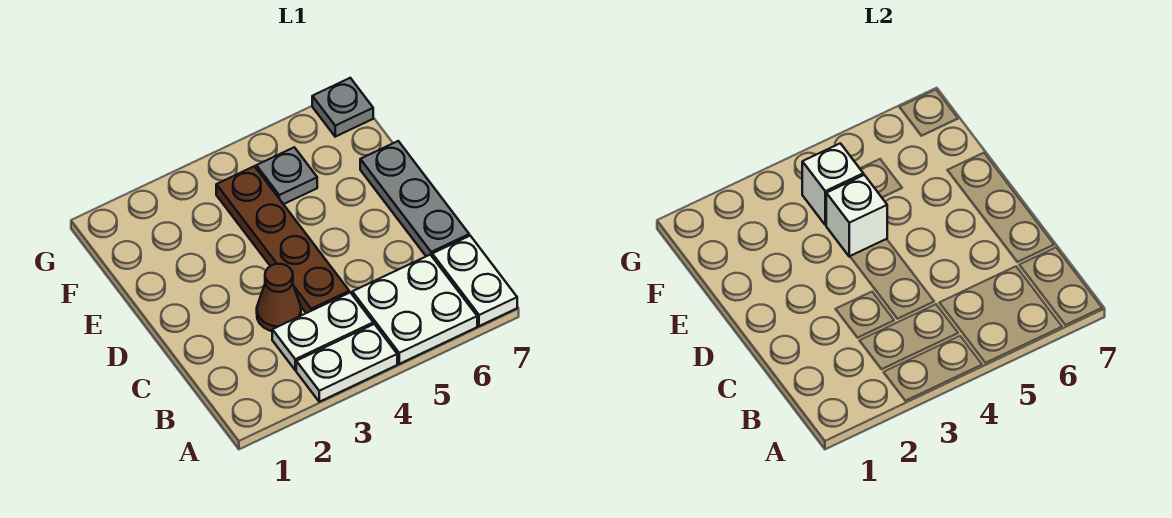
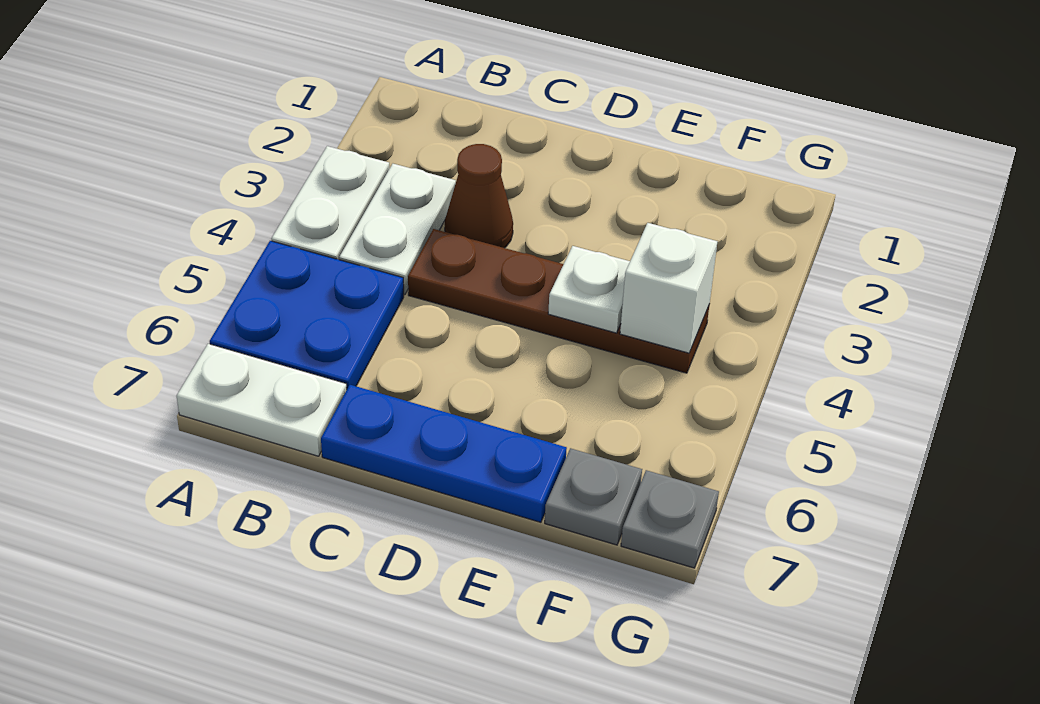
white plate A5:B6 level 1 -> blue plate A5:B6 level 1
grey plate C7:E7 level 1 -> blue plate C7:E7 level 1
white brick E4 level 2 -> white plate E4 level 2
grey plate F5 level 1 -> grey plate F7 level 1

